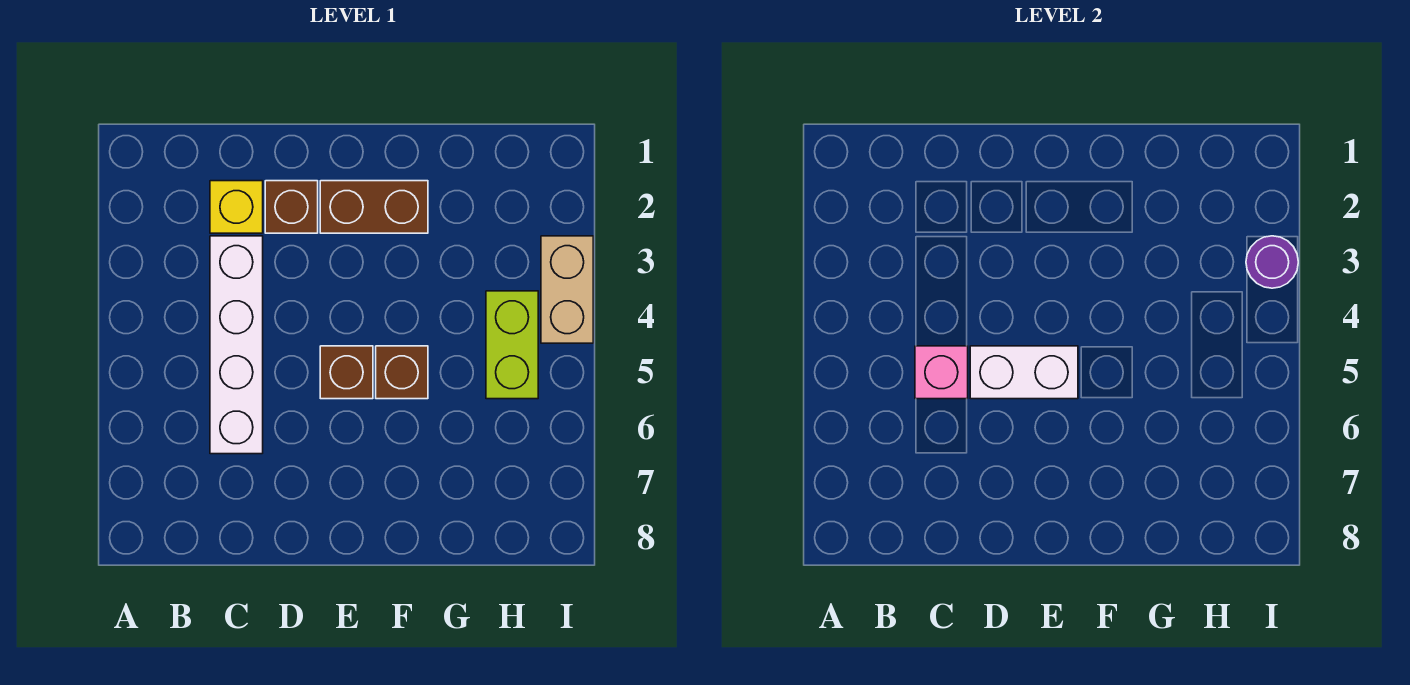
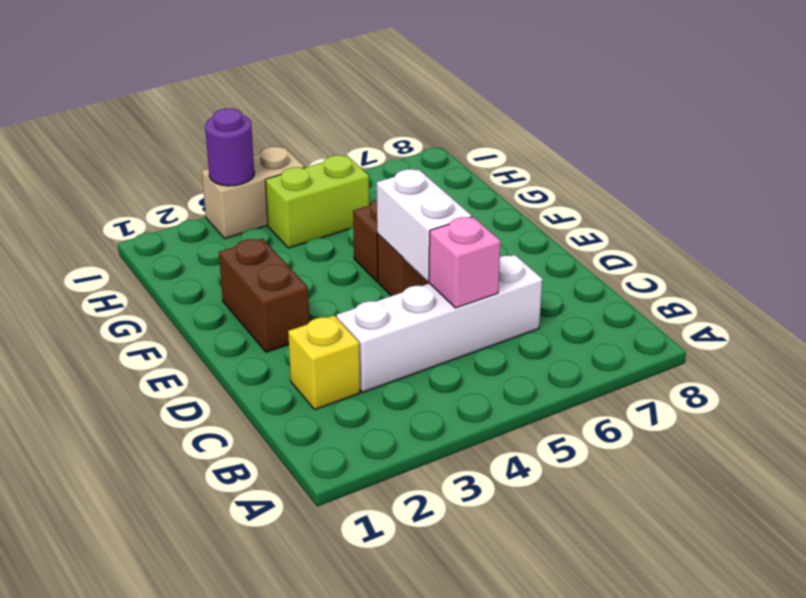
brown brick D2 level 1 -> none

